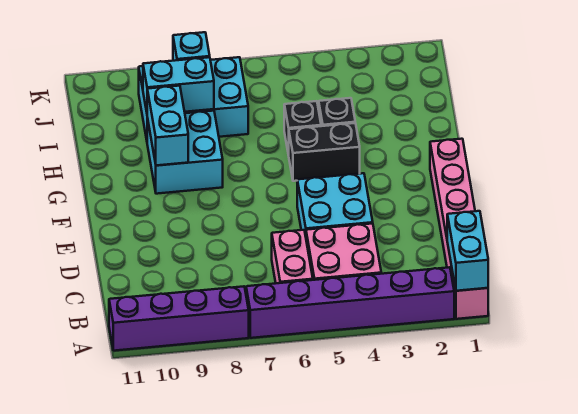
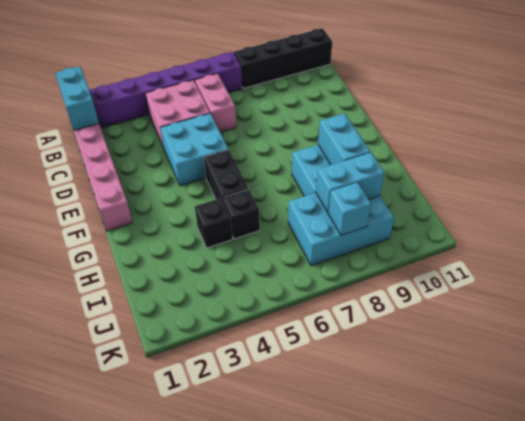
purple brick A8:A11 level 1 -> black brick A8:A11 level 1
black brick G4:G5 level 1 -> black brick F5:G5 level 1

